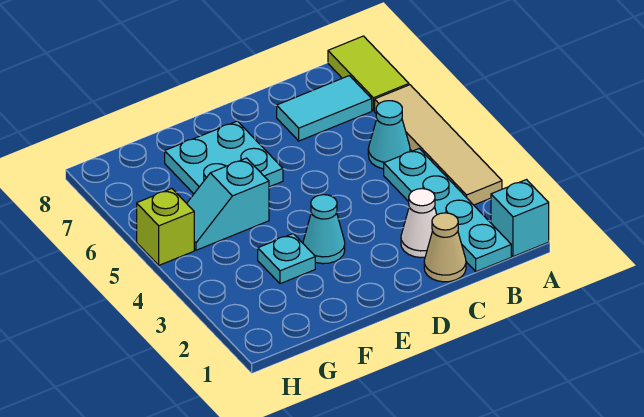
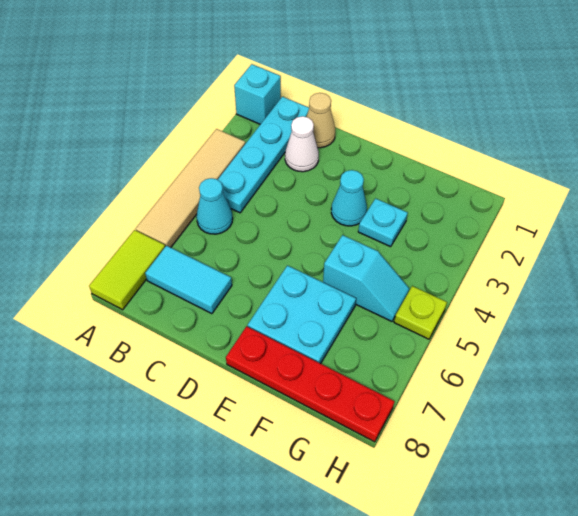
none -> red plate E8:H8 level 1
lime brick H5 level 1 -> lime plate H5 level 1

